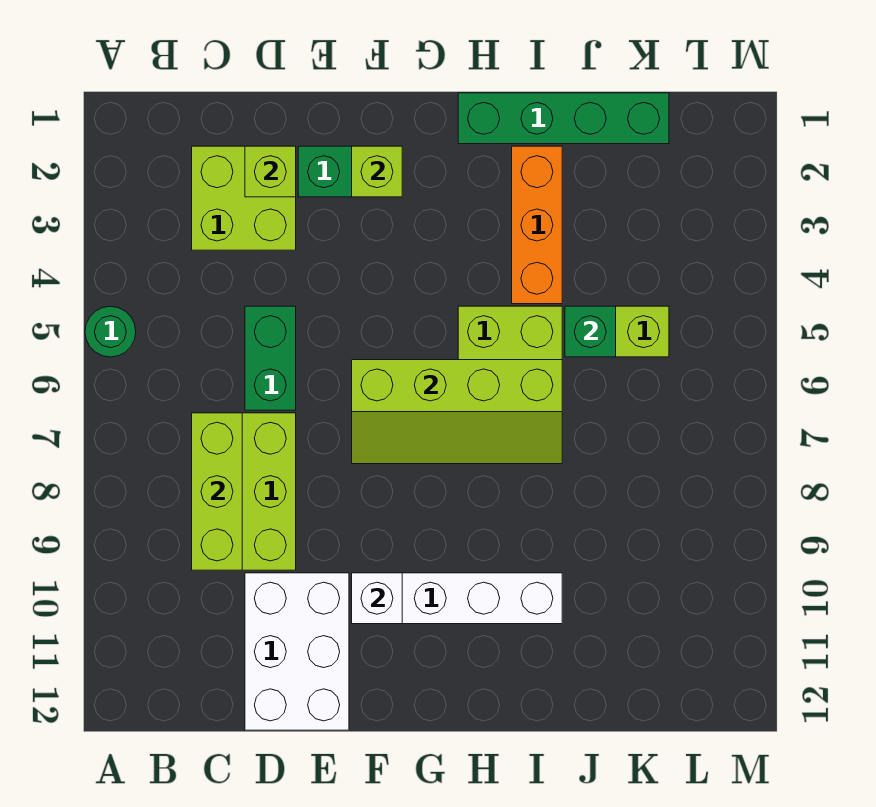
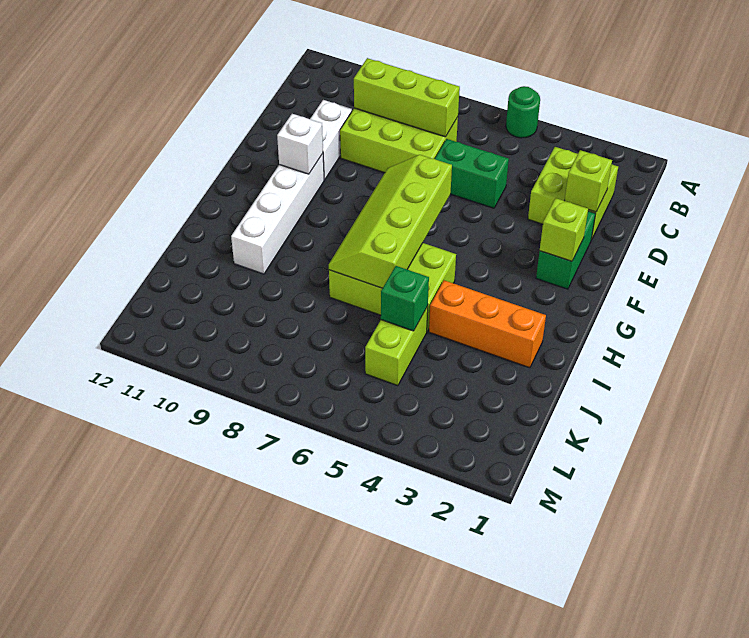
white brick D10:E12 level 1 -> white brick D10:E10 level 1
green brick H1:K1 level 1 -> none

